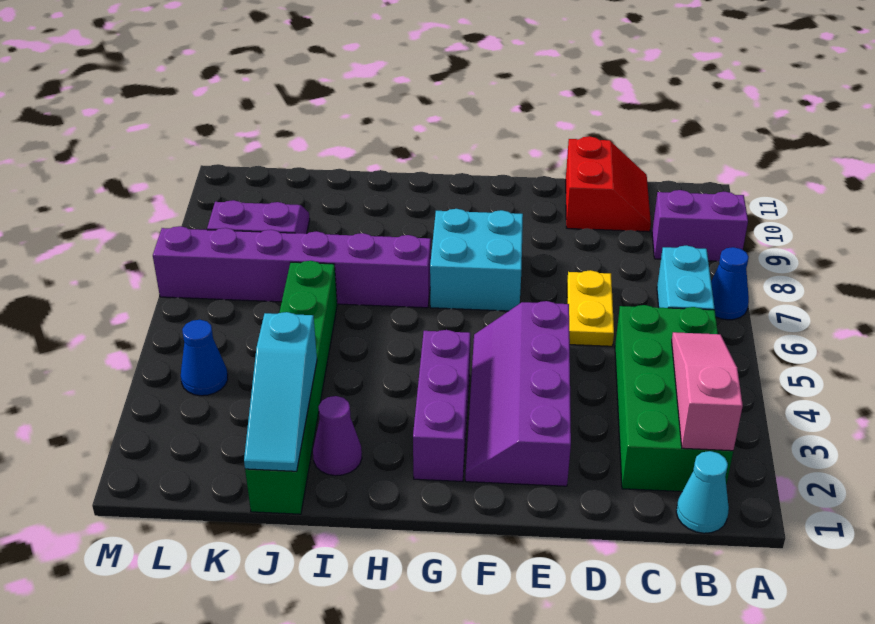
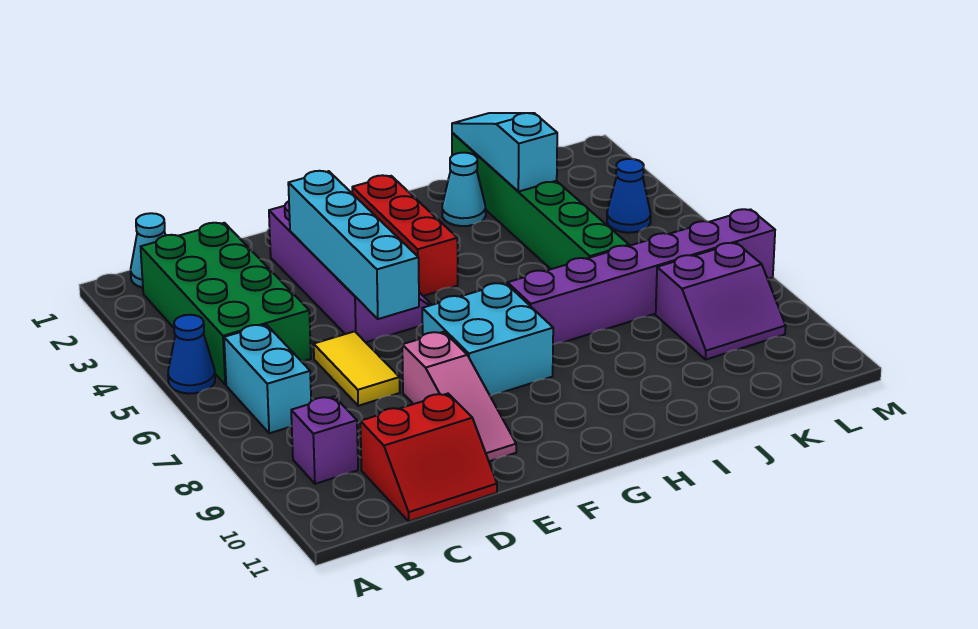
blue cone A7 level 1 -> blue cone A5 level 1
purple brick A9:B9 level 1 -> purple brick B9 level 1
pink slope B2:B4 level 2 top 2 -> pink slope E8:E10 level 1 top 8
red slope C10:D11 level 1 top D -> red slope C10:D11 level 1 top 10
yellow plate D6:D7 level 1 -> yellow tile D6:D7 level 1
none -> cyan brick E3:E6 level 2
purple brick G2:G4 level 1 -> red brick G2:G4 level 1
purple cone I2 level 1 -> cyan cone I2 level 1

